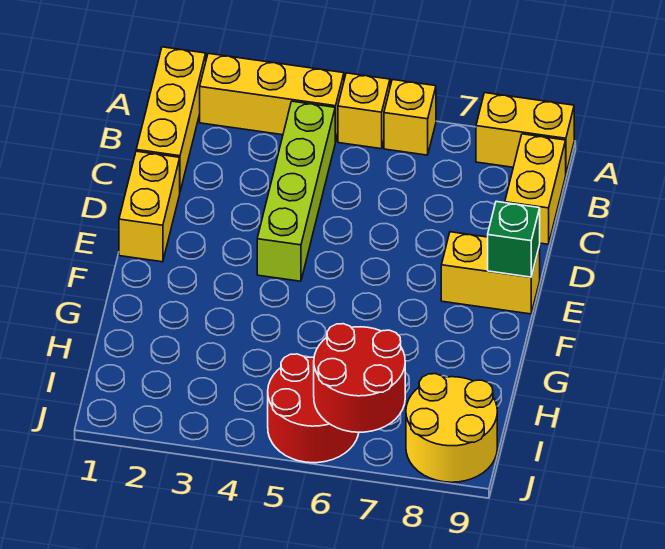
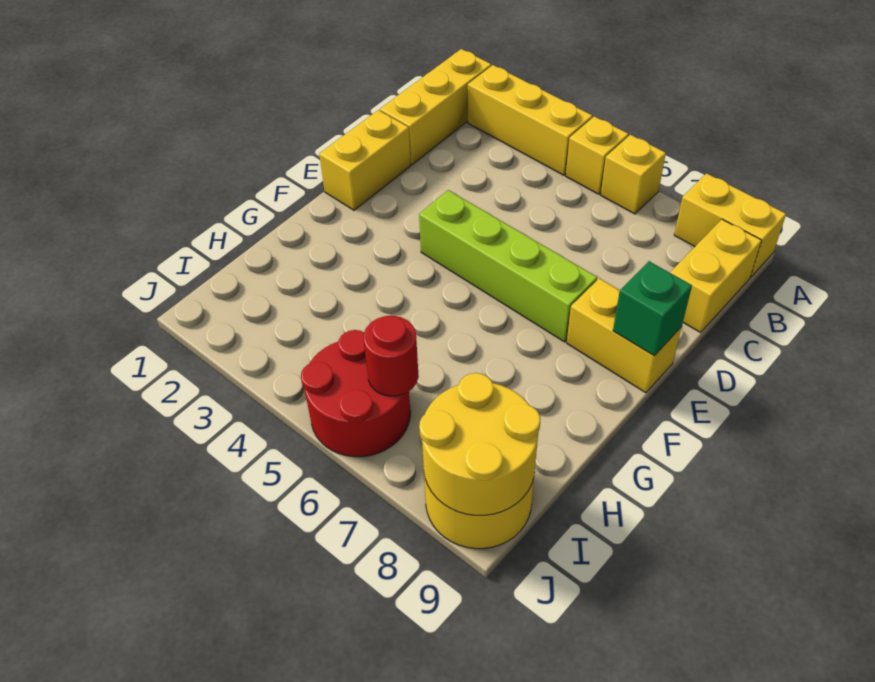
lime brick B4:E4 level 1 -> lime brick E4:E7 level 1
red round brick I6:J7 level 2 -> red round brick I6 level 2
none -> yellow round brick I8:J9 level 2

